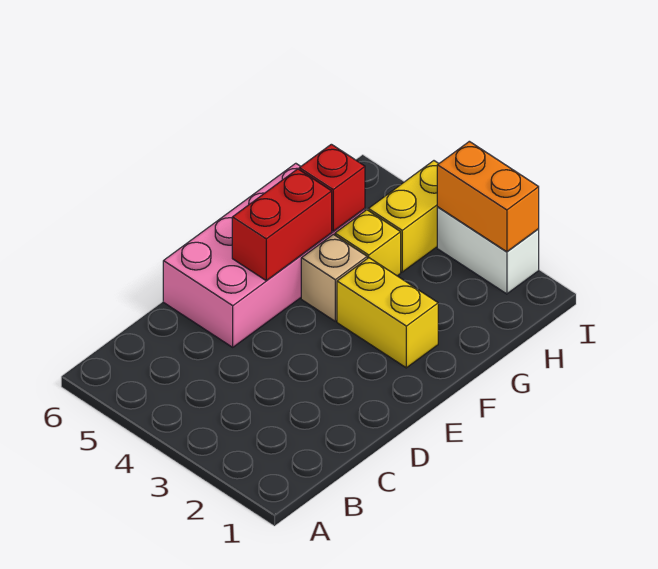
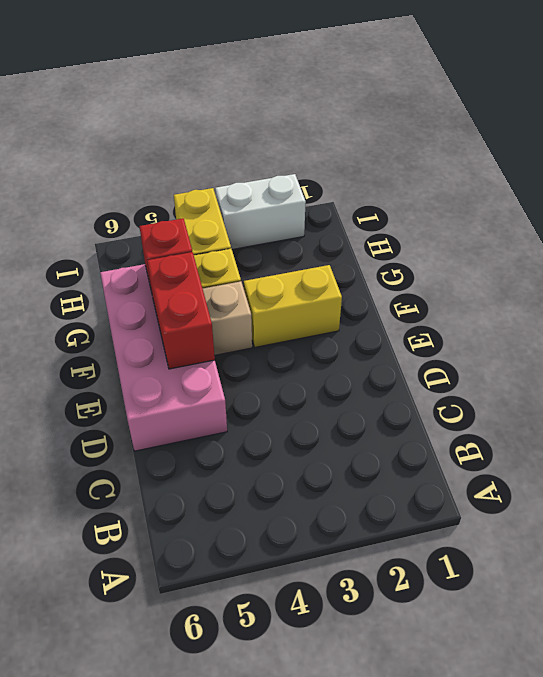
orange brick I2:I3 level 2 -> none

